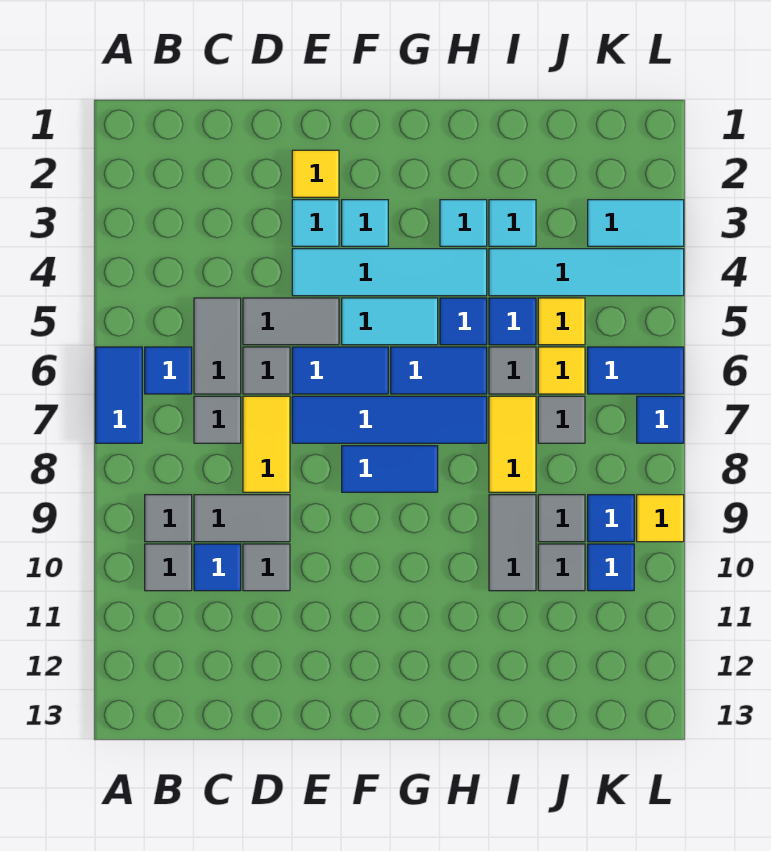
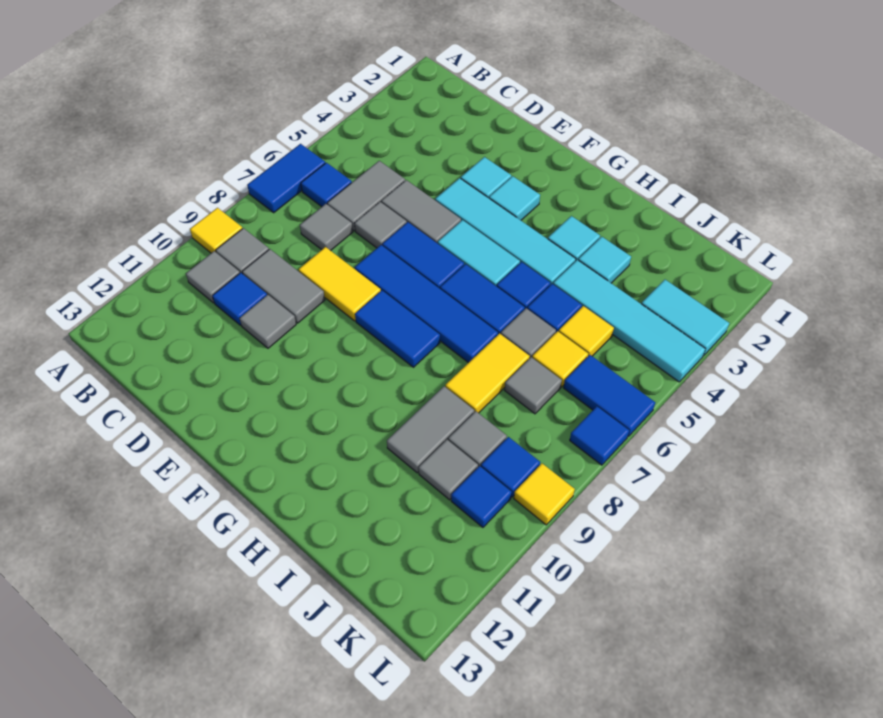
yellow tile D7:D8 level 1 -> yellow tile D8:E8 level 1
yellow tile E2 level 1 -> yellow tile A9 level 1

